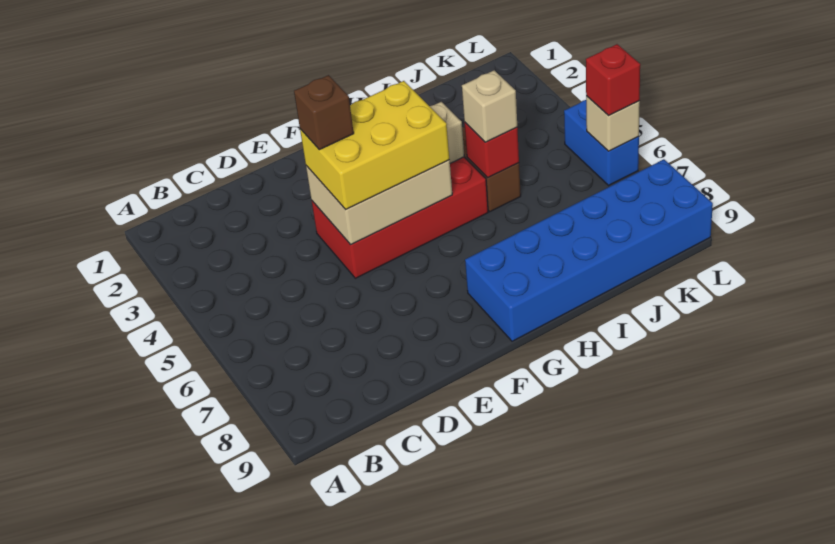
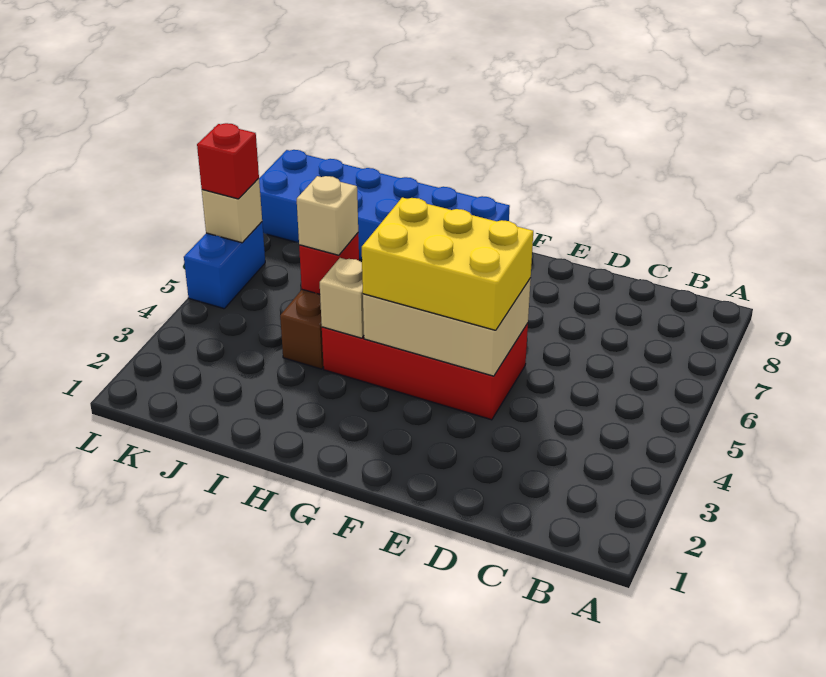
brown brick E4 level 4 -> none

